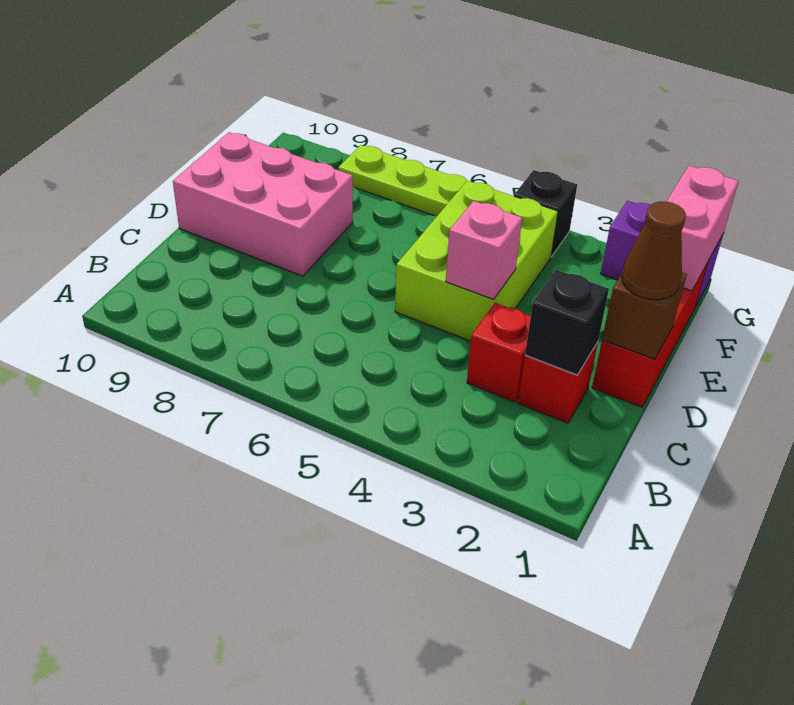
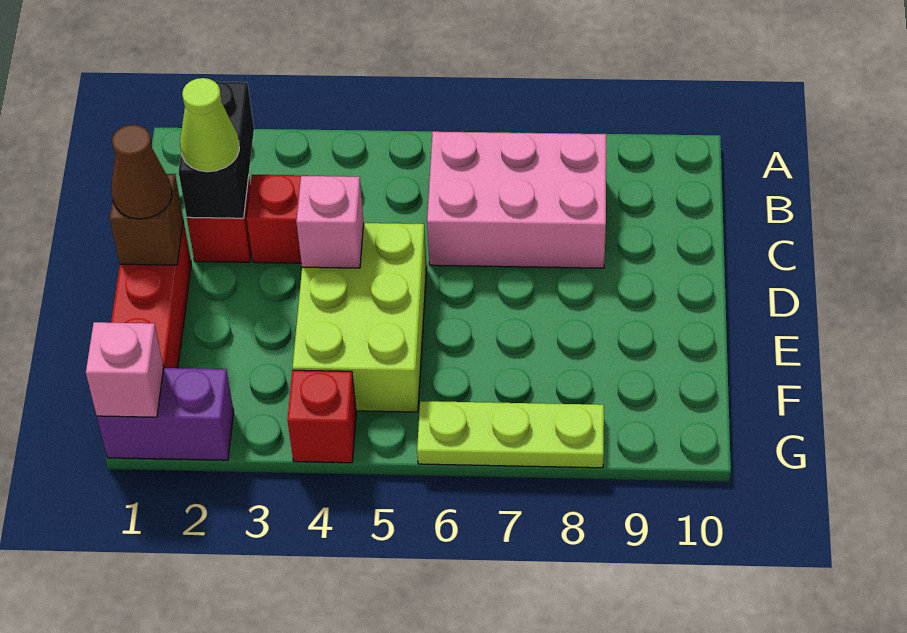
black brick C2 level 2 -> black brick B2:C2 level 2
none -> lime cone C2 level 3
pink brick D8:E10 level 1 -> pink brick B6:C8 level 1
pink brick F1:G1 level 2 -> pink brick G1 level 2
black brick G4 level 1 -> red brick G4 level 1

